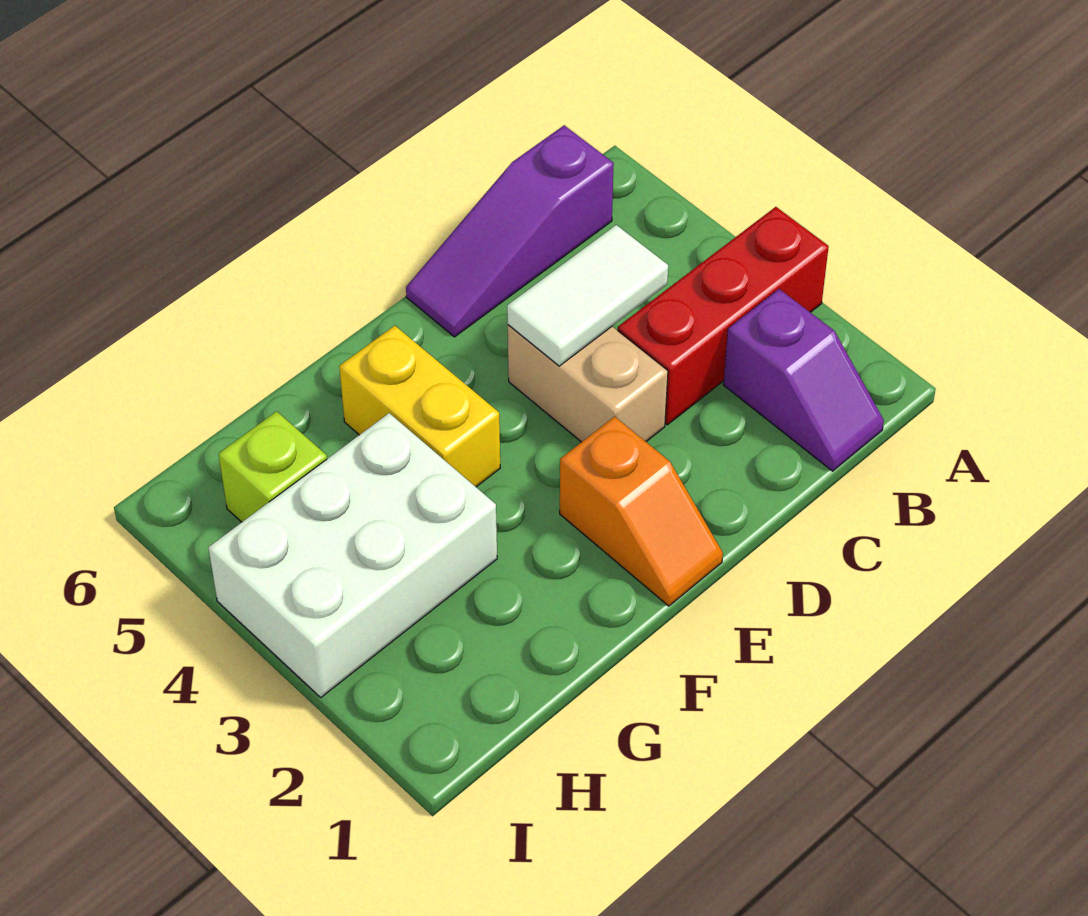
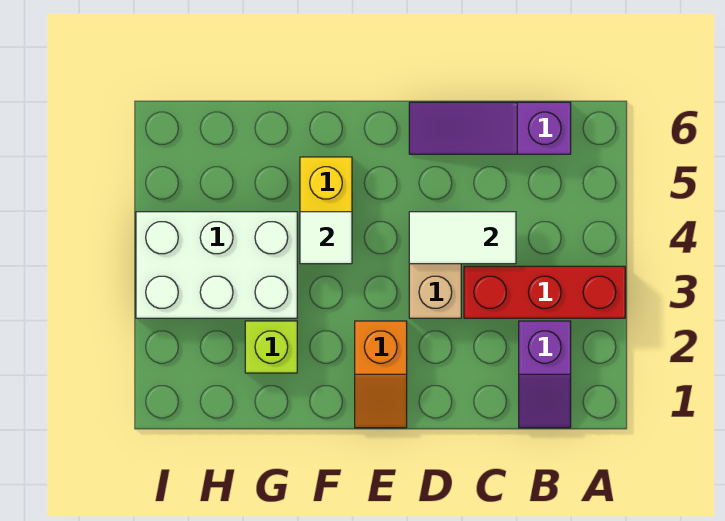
none -> white tile F4 level 2
lime brick H5 level 1 -> lime brick G2 level 1

